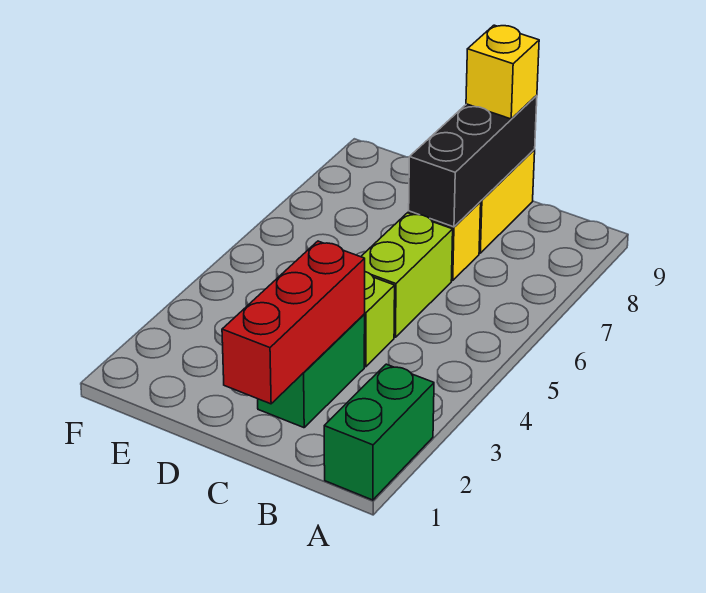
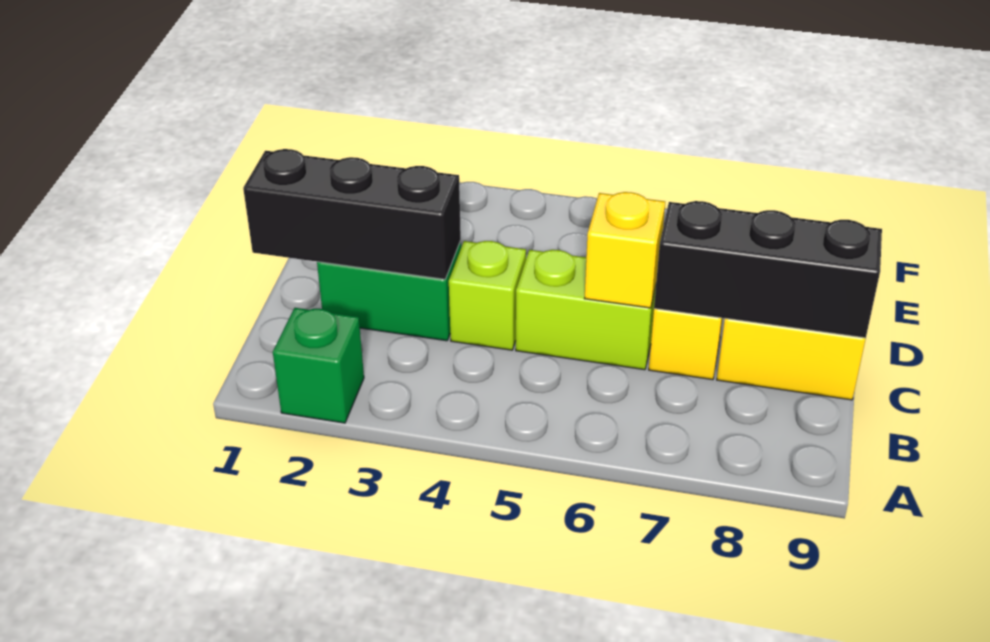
green brick A1:A2 level 1 -> green brick A2 level 1
red brick C1:C3 level 2 -> black brick C1:C3 level 2
yellow brick C9 level 3 -> yellow brick C6 level 2

